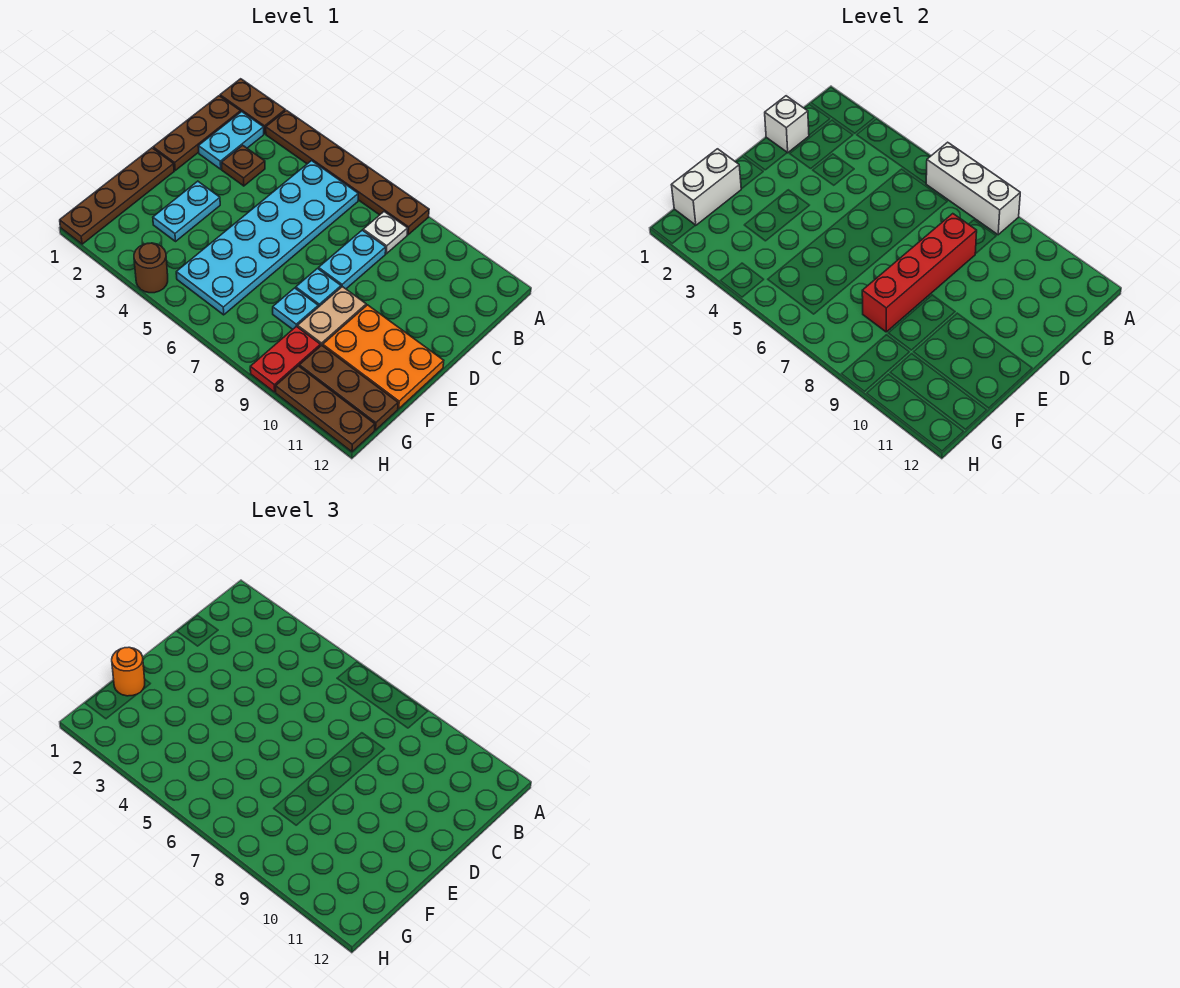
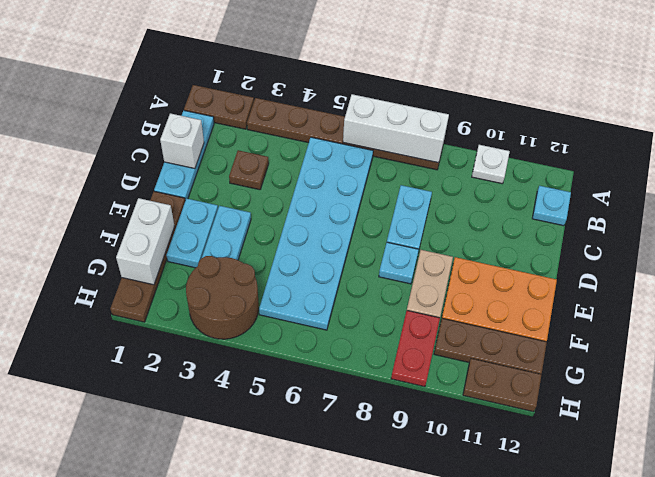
brown plate B1:D1 level 1 -> cyan plate B1:D1 level 1
cyan plate B2:C2 level 1 -> cyan plate E2:F2 level 1
white plate B8 level 1 -> white plate A10 level 1
red brick C8:F8 level 2 -> none
orange round brick F1 level 3 -> none
cyan plate F8 level 1 -> cyan plate B12 level 1
brown round brick H4 level 1 -> brown round brick G3:H4 level 1
brown plate H10:H12 level 1 -> brown plate H11:H12 level 1

